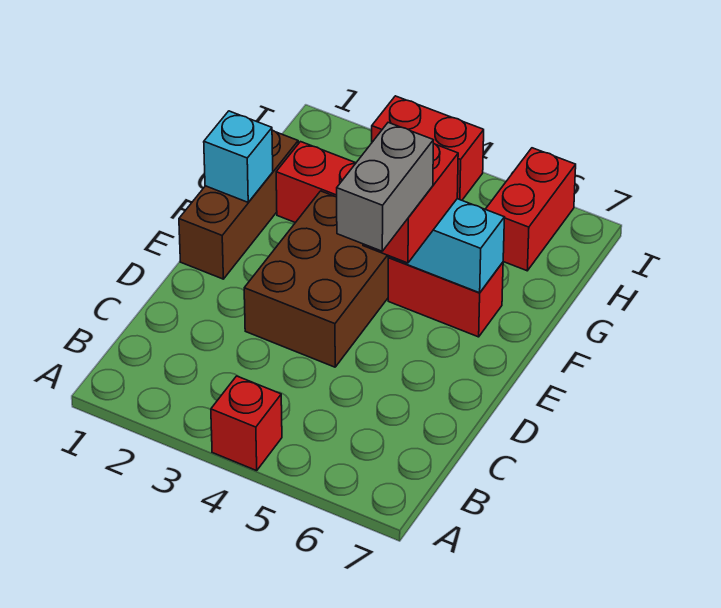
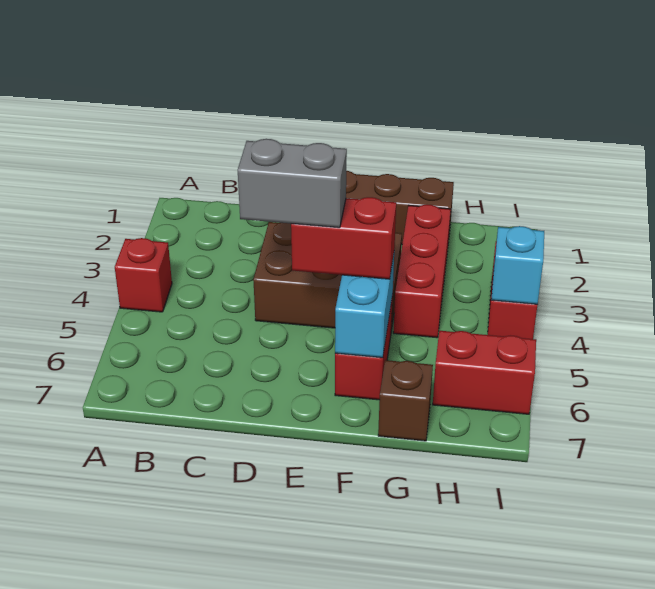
cyan brick F1 level 2 -> cyan brick I4 level 2
none -> brown brick G7 level 1

